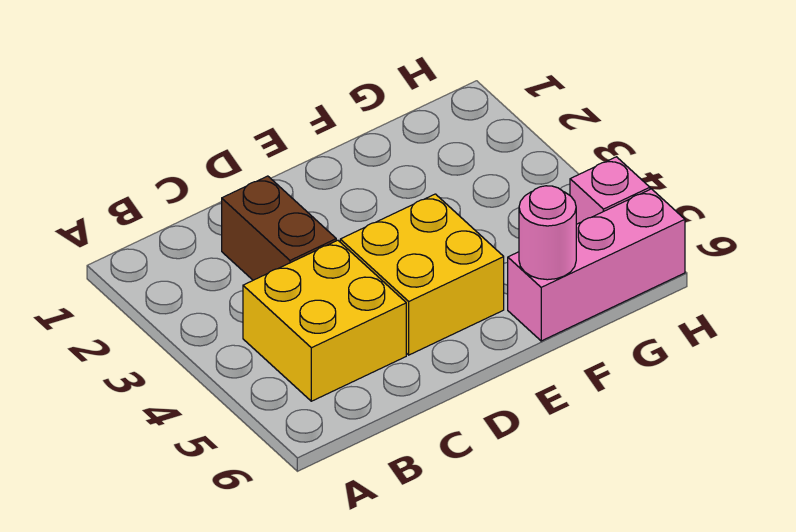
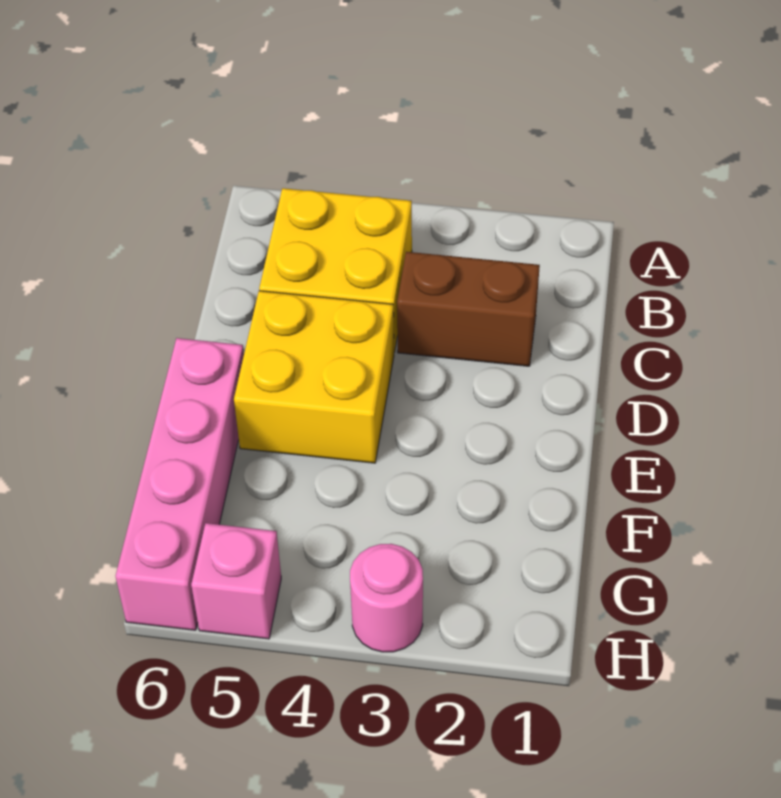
pink brick F6:H6 level 1 -> pink brick E6:H6 level 1
pink round brick F6 level 2 -> pink round brick H3 level 1

